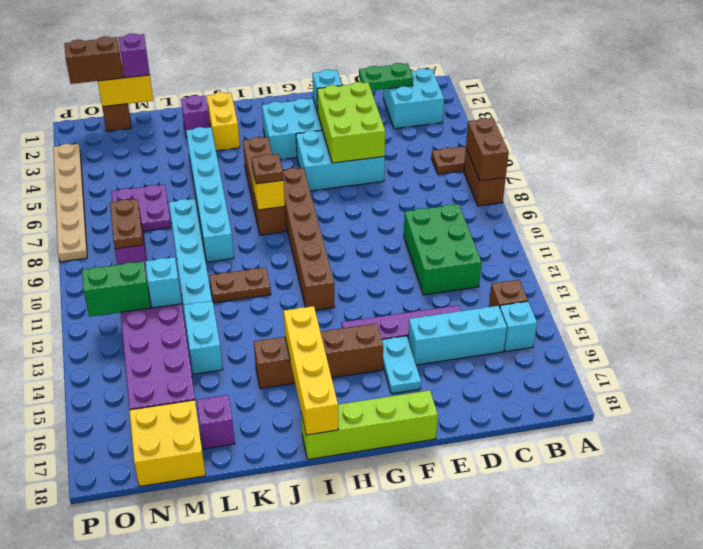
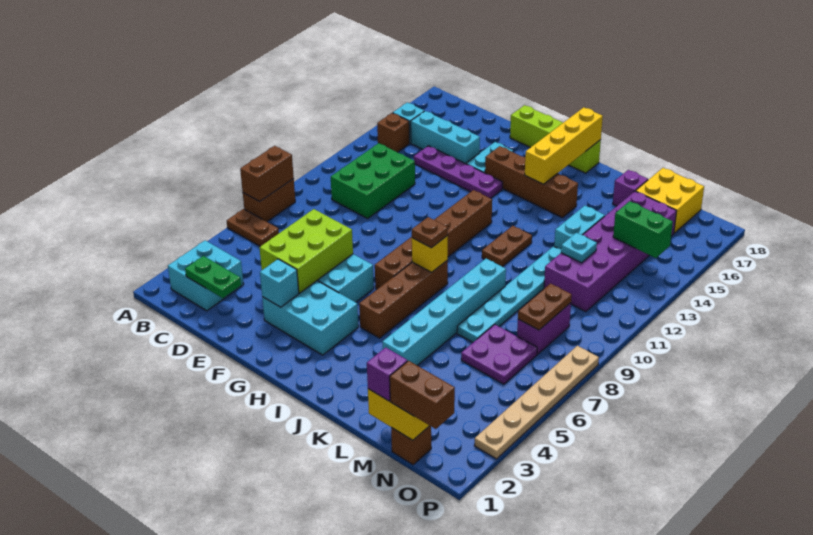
yellow brick J2:J3 level 1 -> none
brown plate J11:K11 level 1 -> brown plate J11:J12 level 1
purple brick K2 level 1 -> none
cyan brick M12 level 2 -> cyan plate M12 level 2
green brick N12:O12 level 2 -> green brick N14:O14 level 2

